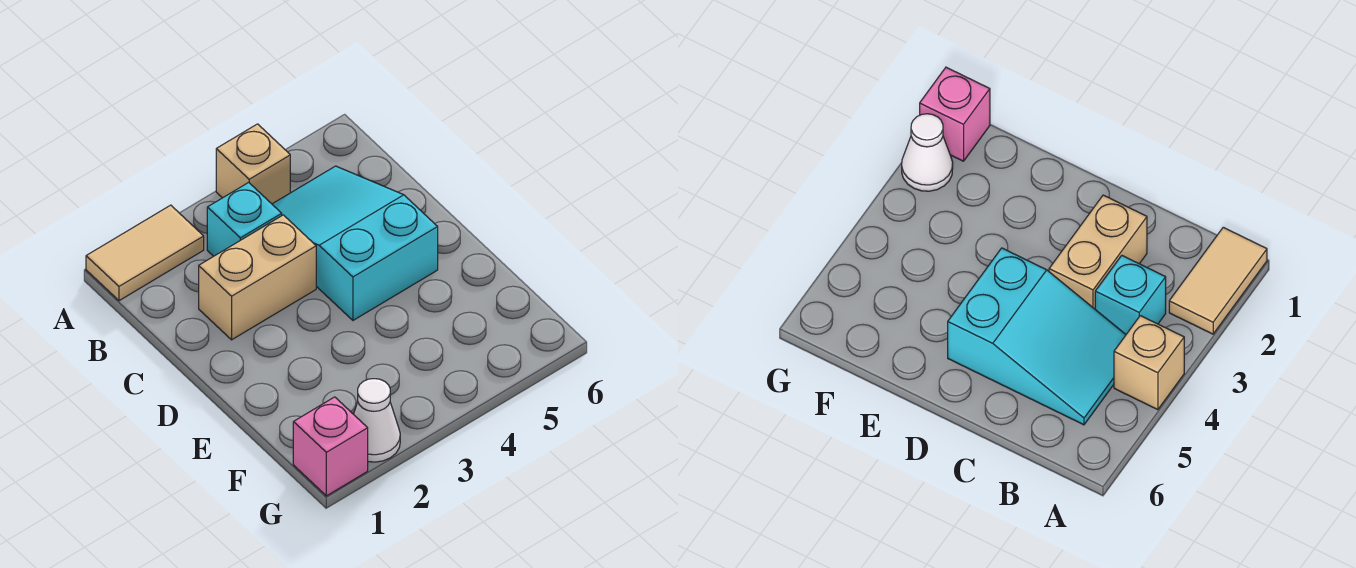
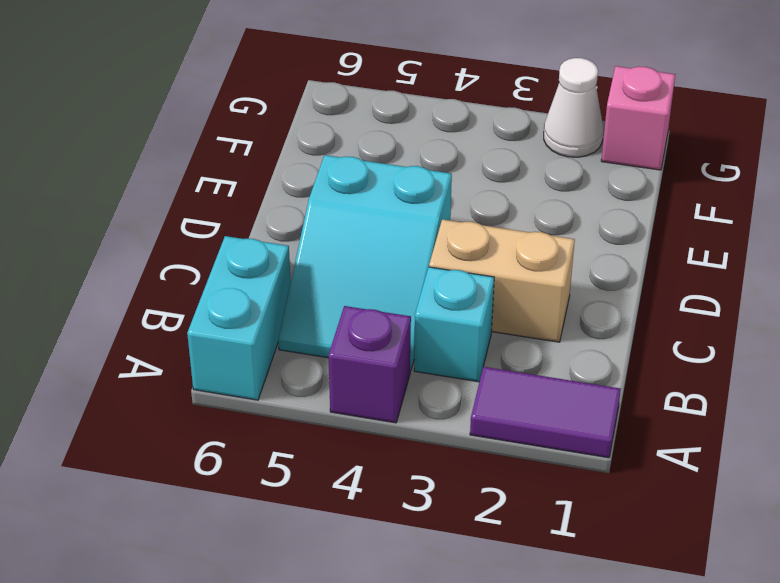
tan tile A1:A2 level 1 -> purple tile A1:A2 level 1
tan brick A4 level 1 -> purple brick A4 level 1
none -> cyan brick A6:B6 level 1

